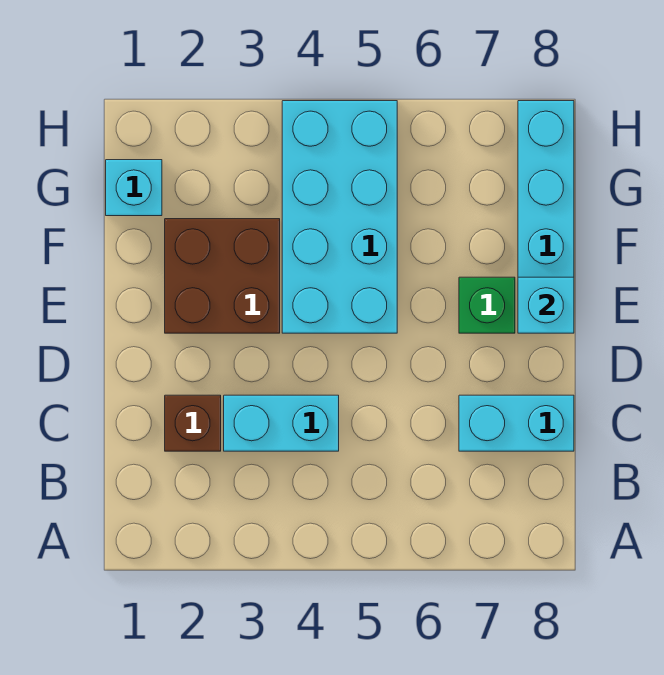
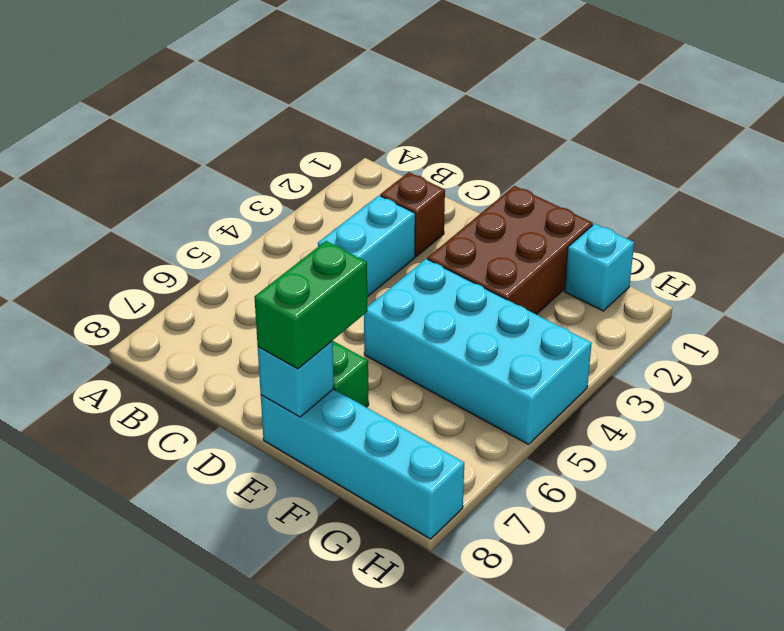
cyan brick C7:C8 level 1 -> none
brown brick E2:F3 level 1 -> brown brick E1:F3 level 1
none -> green brick E7:E8 level 3

